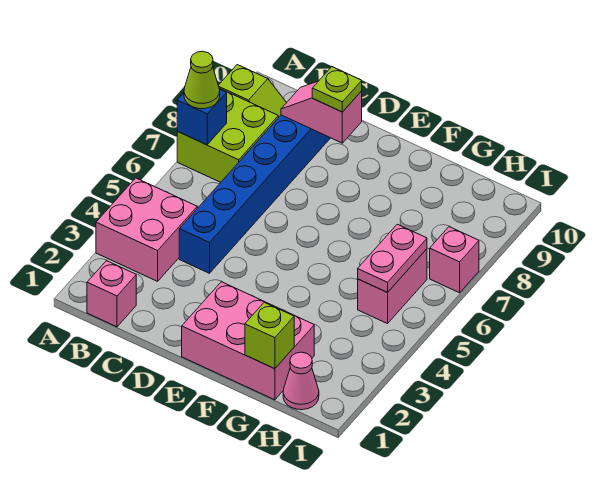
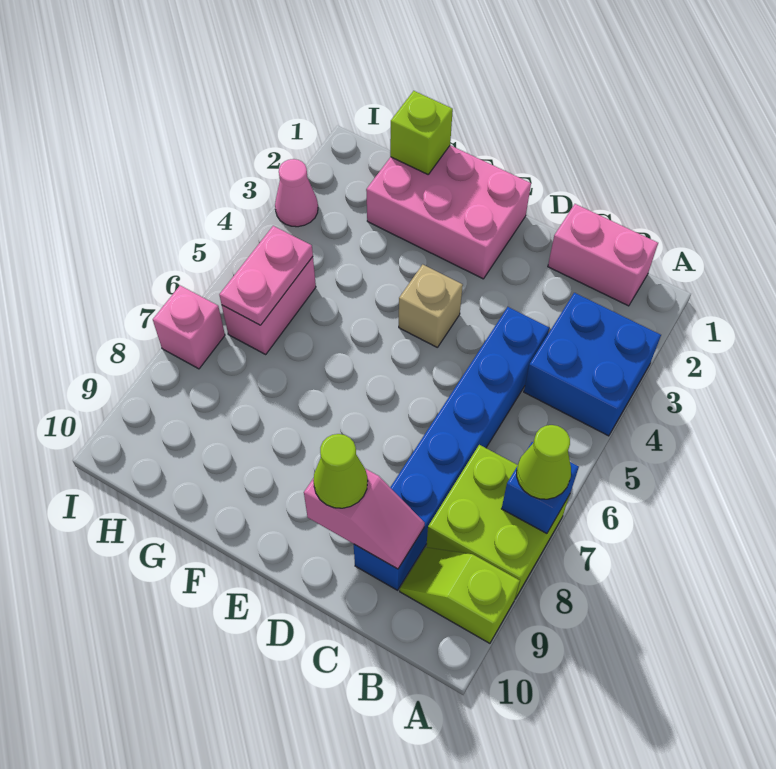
pink brick A3:B4 level 1 -> blue brick A3:B4 level 1
pink brick B1 level 1 -> pink brick B1:C1 level 1
lime plate D9 level 3 -> lime cone D9 level 3
none -> tan brick E4 level 1
pink cone H1 level 1 -> pink cone I3 level 1

